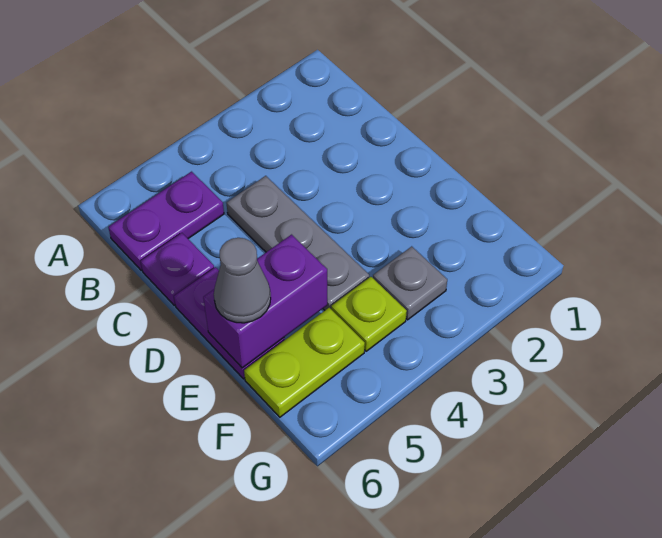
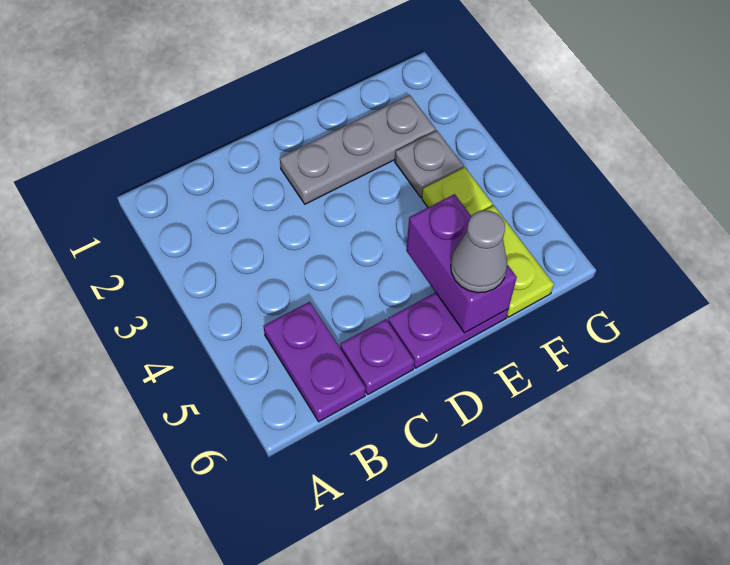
grey plate C4:E4 level 1 -> grey plate D2:F2 level 1

